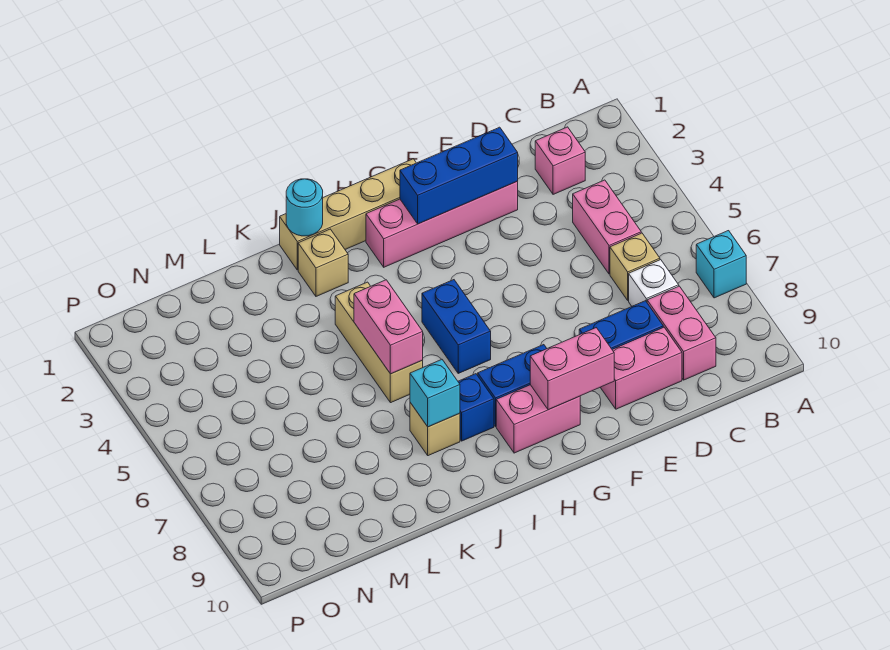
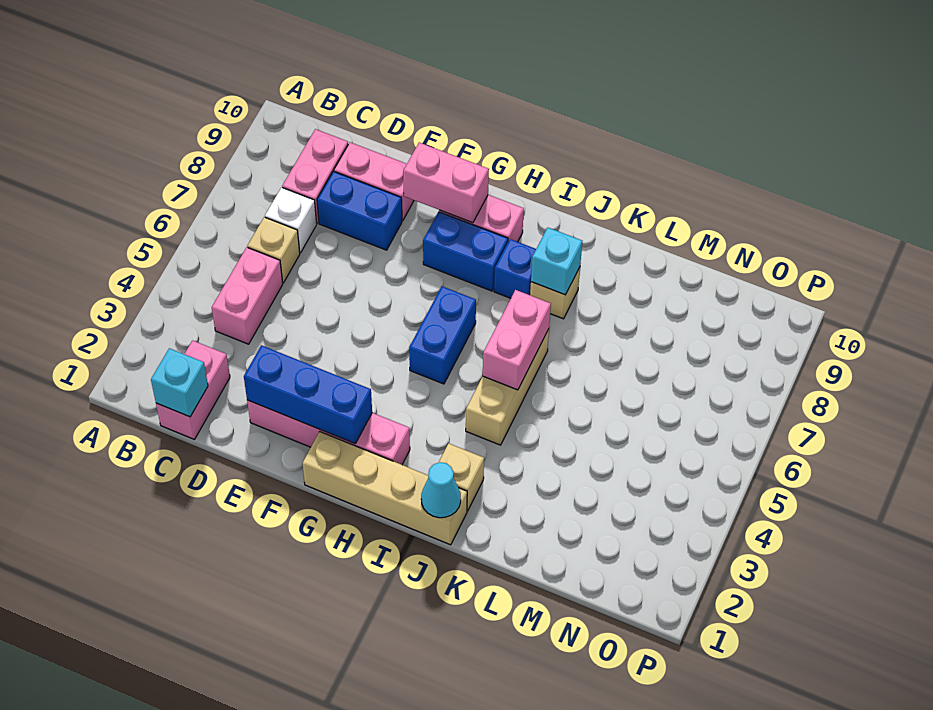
cyan brick A7 level 1 -> cyan brick C1 level 2
pink brick C2 level 1 -> pink brick C1:C2 level 1
cyan round brick J1 level 2 -> cyan cone J1 level 2

